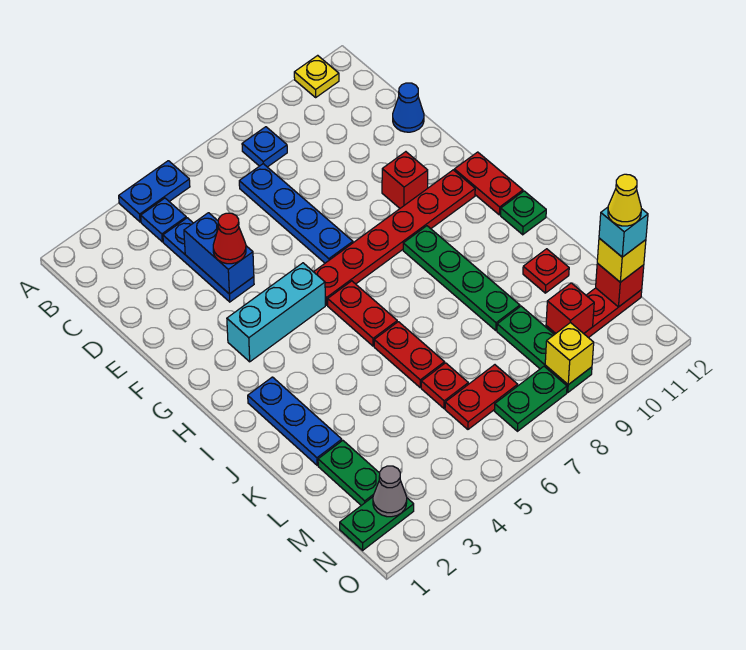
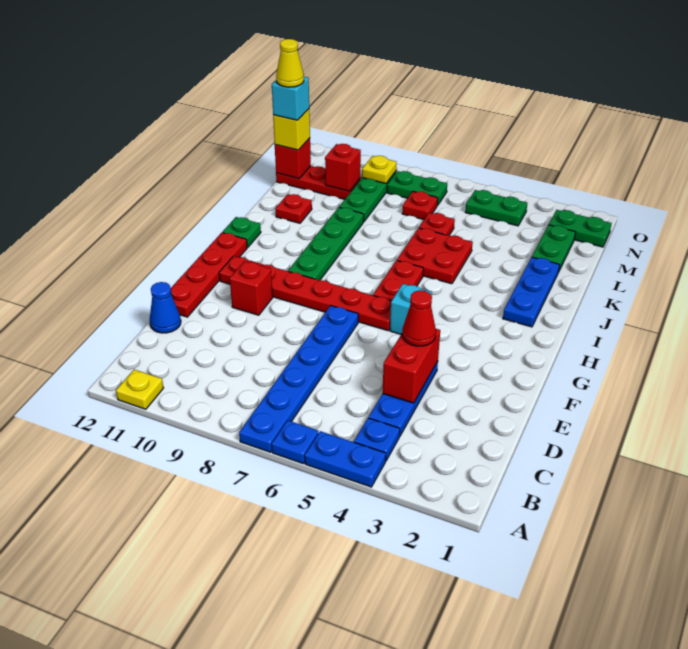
blue plate B8 level 1 -> blue plate A6 level 1
blue plate C7:F7 level 1 -> blue plate A7:F7 level 1
blue brick D4:E4 level 2 -> red brick D4:E4 level 2
cyan brick G3:G5 level 1 -> cyan brick G5 level 1
red plate G12:H12 level 1 -> red plate E12:H12 level 1
red plate J6:K6 level 1 -> red plate J5:K6 level 1
red plate M6:M7 level 1 -> red plate M7 level 1
grey cone N2 level 2 -> none
none -> green plate N4:N5 level 1
yellow brick N9 level 2 -> yellow plate N9 level 2

